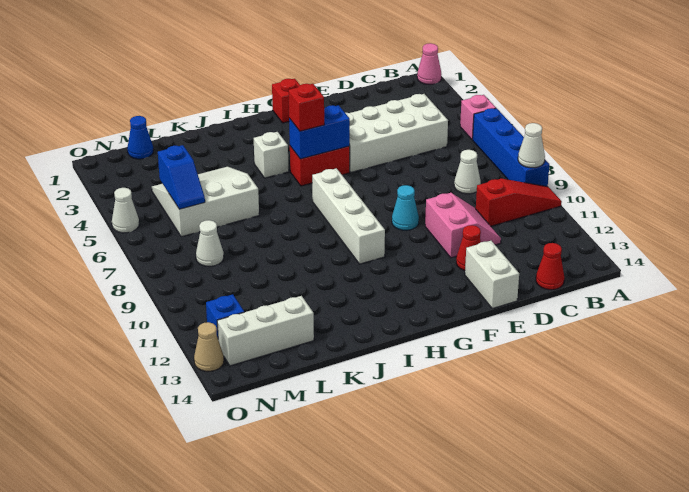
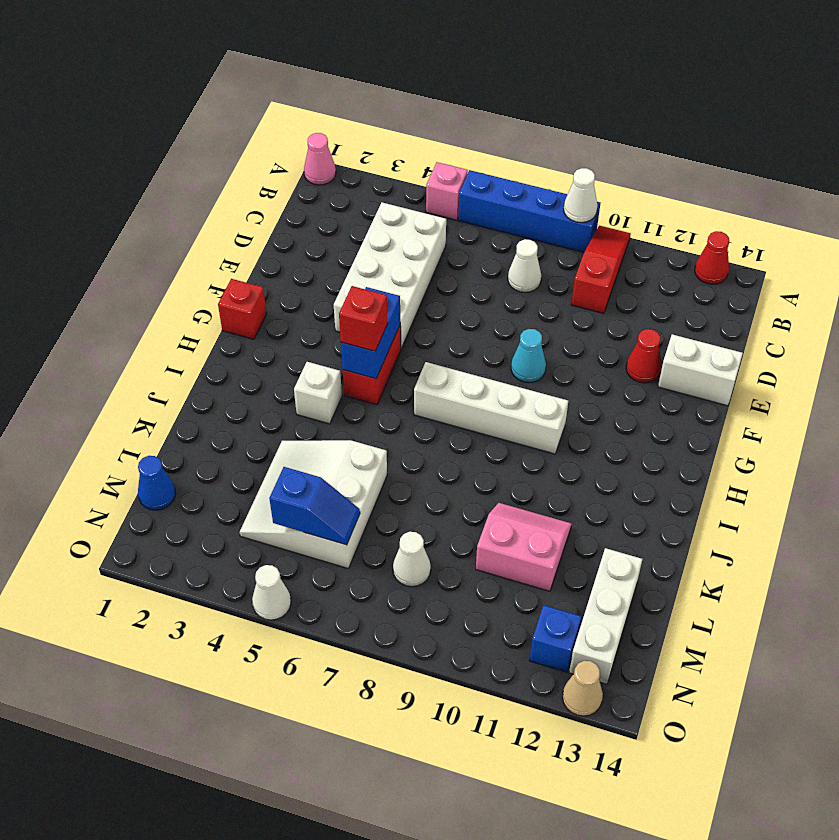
red cone C14 level 1 -> red cone A13 level 1
pink slope D10:E11 level 1 top E -> pink slope K10:L11 level 1 top L

